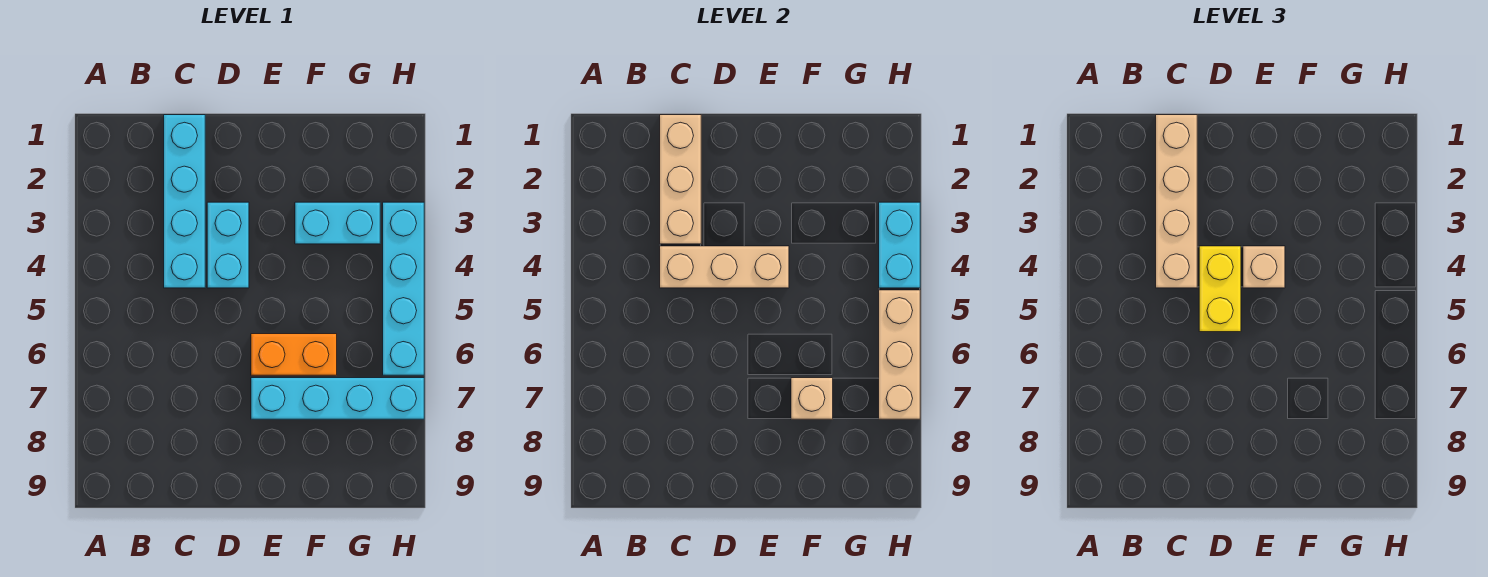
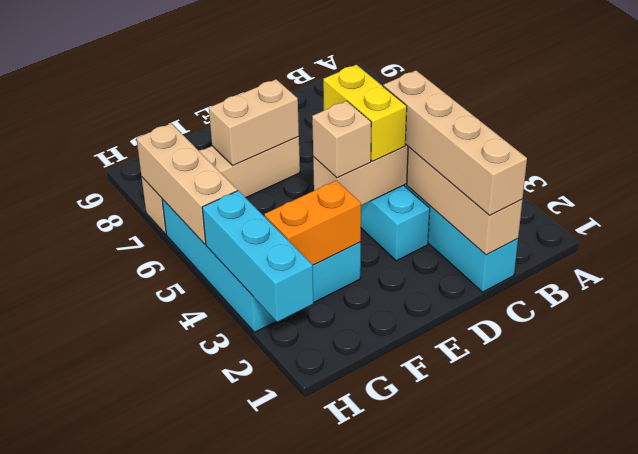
orange brick E6:F6 level 1 -> orange brick F3:G3 level 2
cyan brick E7:H7 level 1 -> tan brick E7:H7 level 1
tan brick F7 level 2 -> tan brick E7:F7 level 2
cyan brick H3:H4 level 2 -> cyan brick H2:H4 level 2

